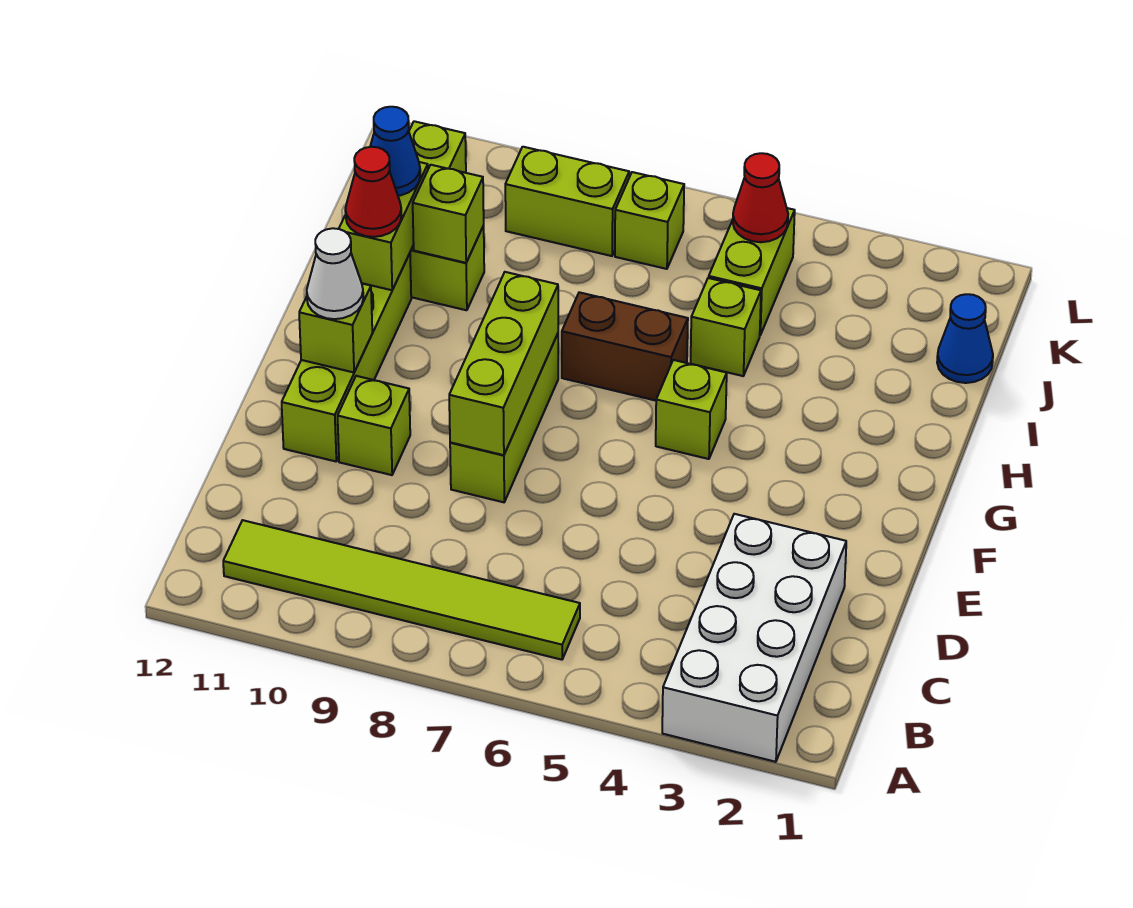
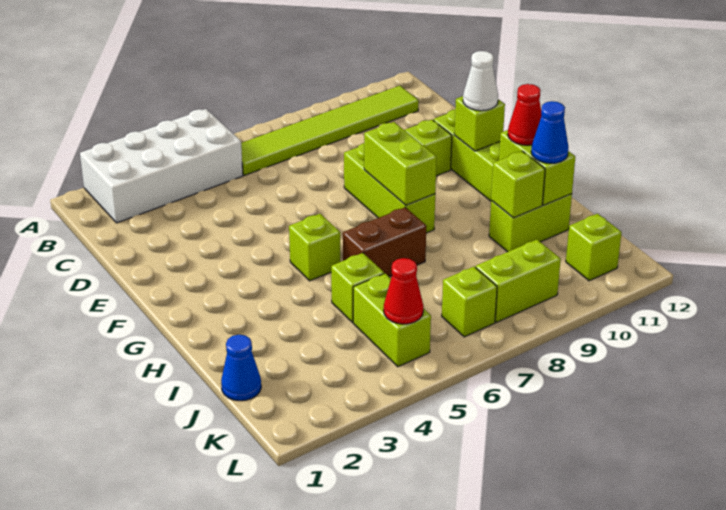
white brick A2:D3 level 1 -> white brick A2:B5 level 1
lime brick E8:G8 level 2 -> lime brick F8:G8 level 2

